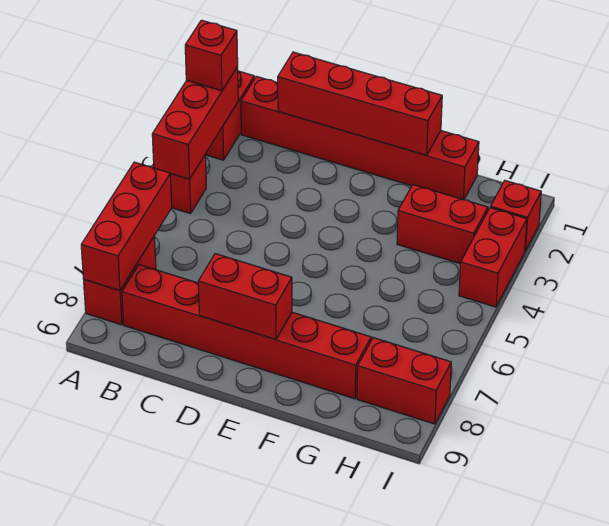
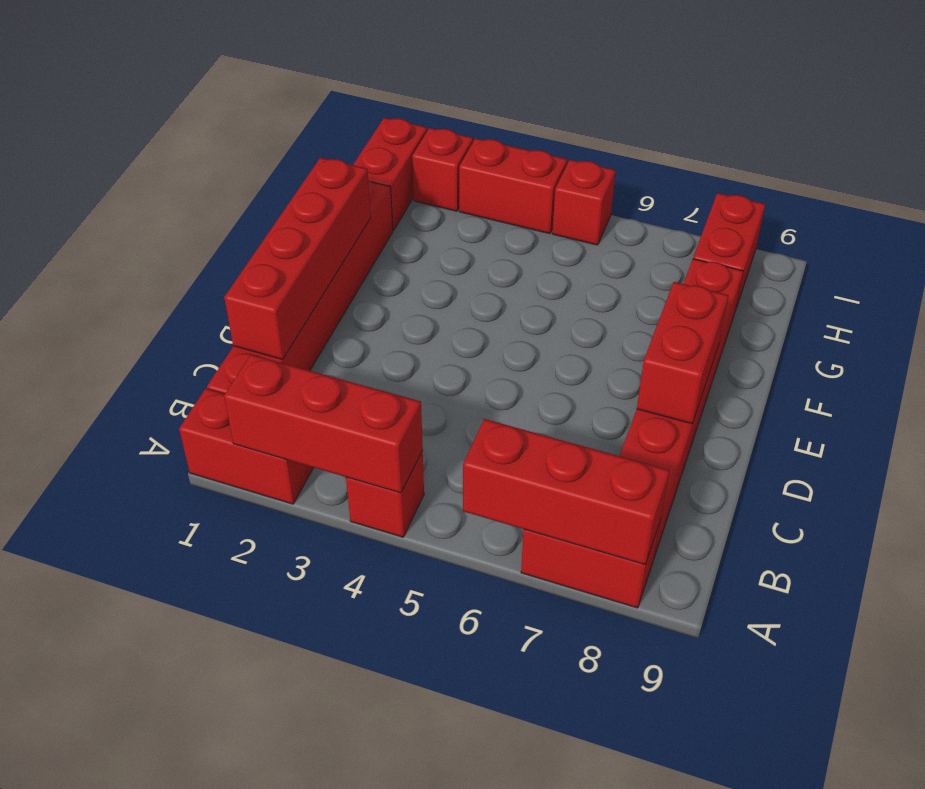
red brick A2 level 3 -> red brick I5 level 1
red brick G3:H3 level 1 -> red brick H1:I1 level 1

